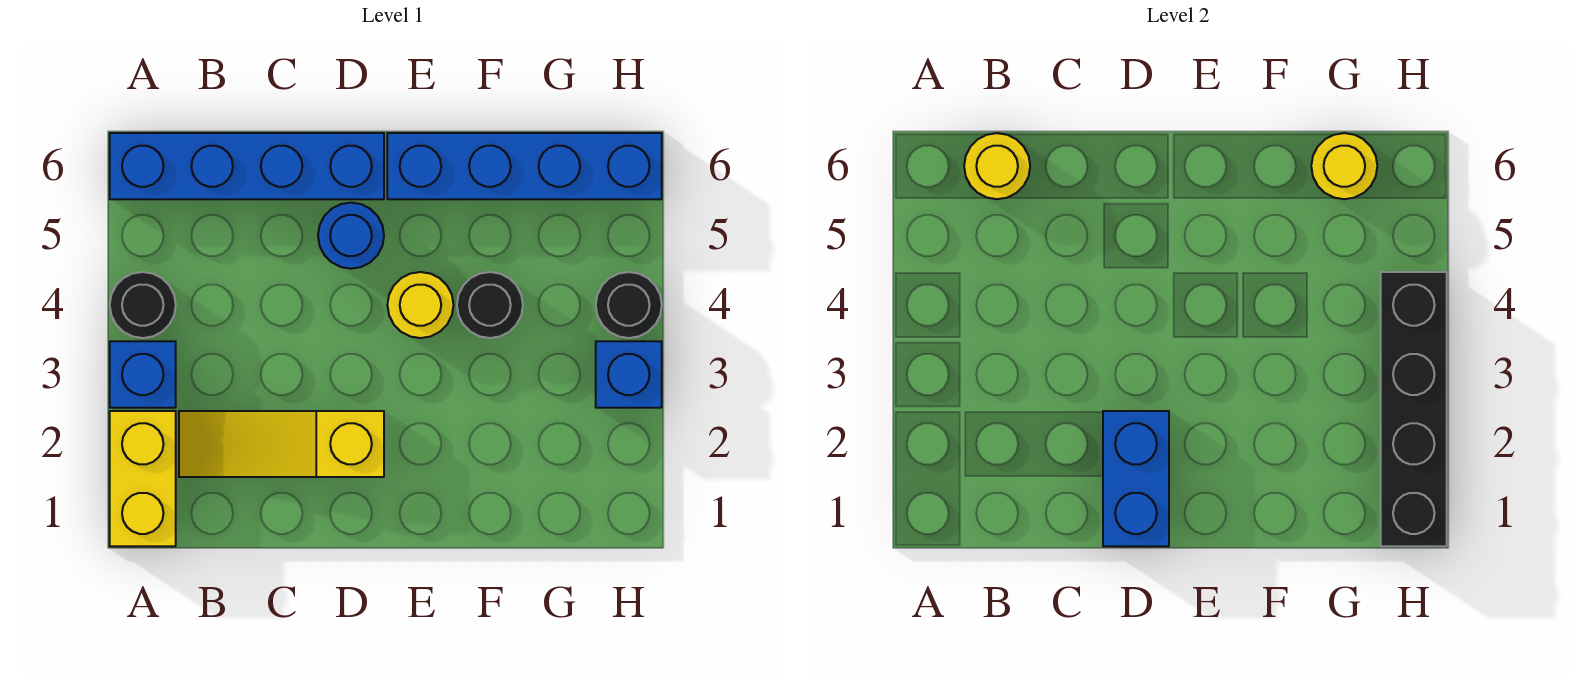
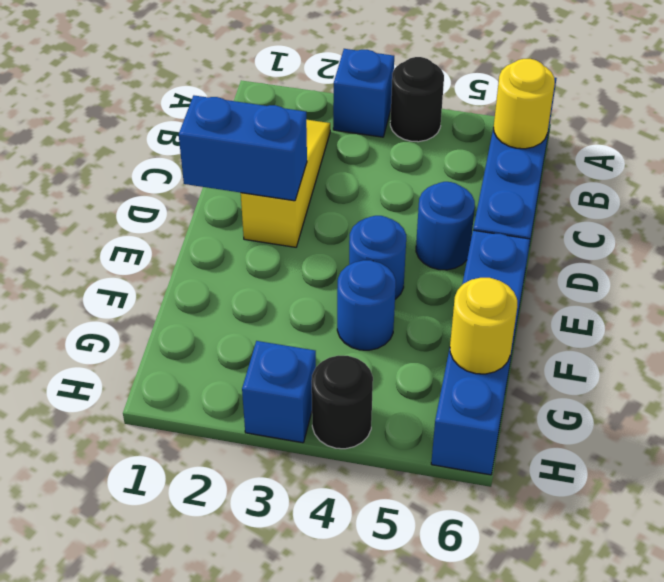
yellow brick A1:A2 level 1 -> none
yellow round brick E4 level 1 -> blue round brick E4 level 1
black round brick F4 level 1 -> blue round brick F4 level 1
black brick H1:H4 level 2 -> none

